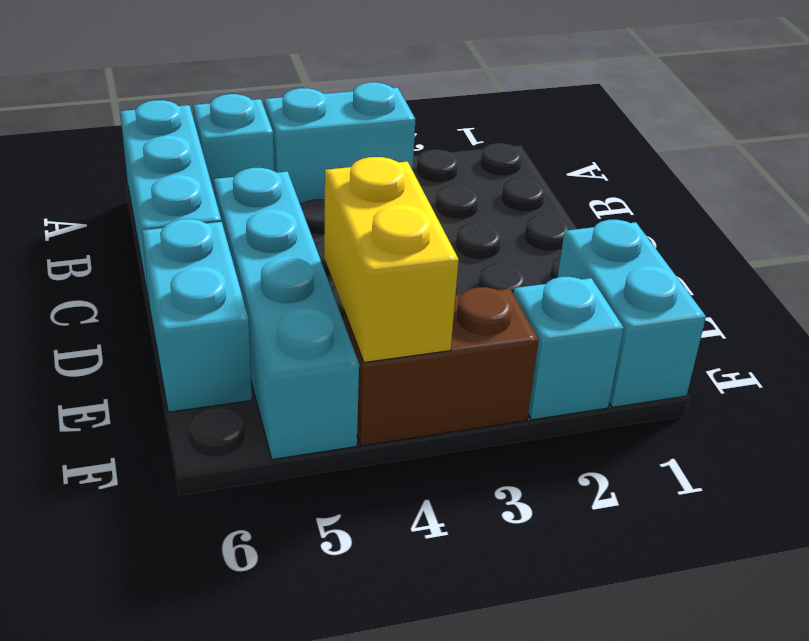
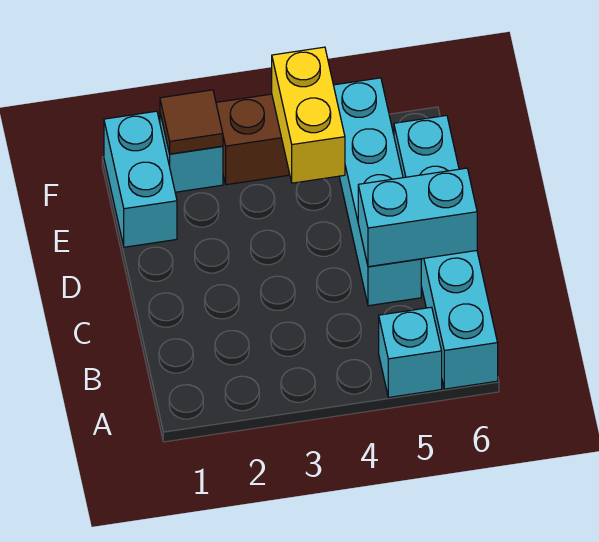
cyan brick A3:A4 level 1 -> cyan brick C5:C6 level 2
none -> brown tile F2 level 2

